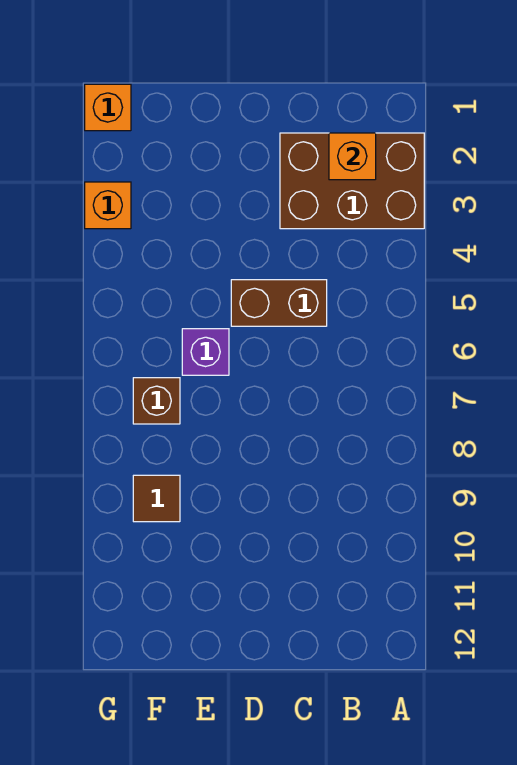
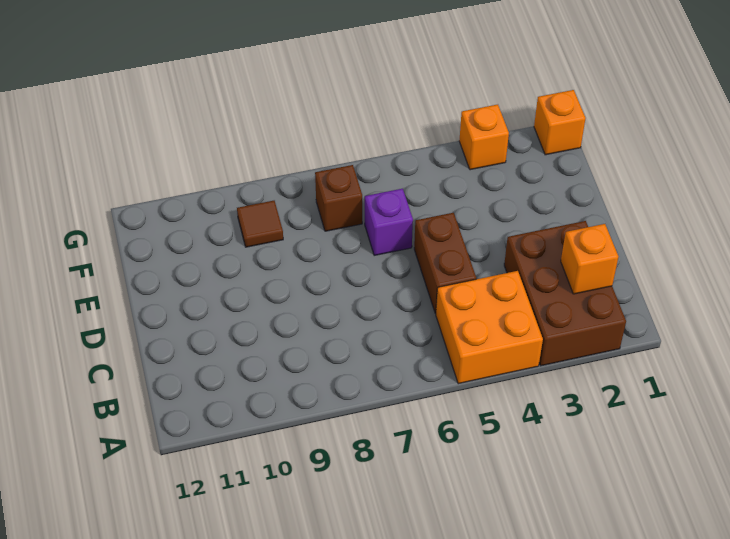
none -> orange brick A4:B5 level 1

